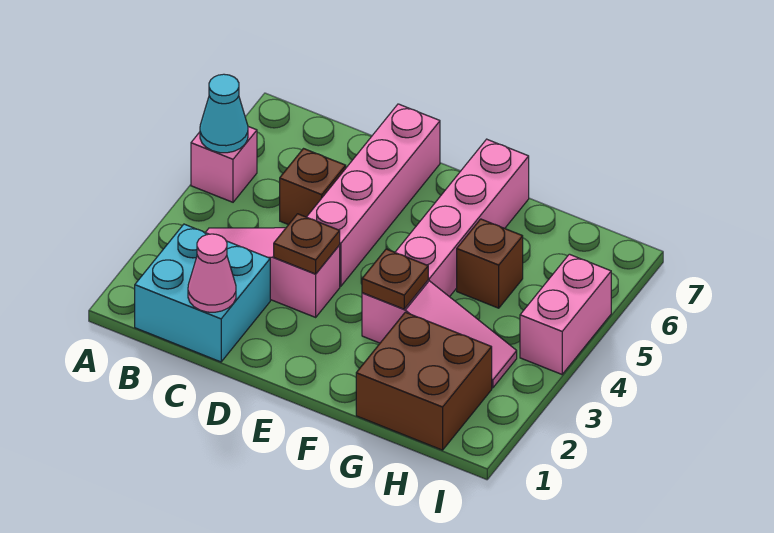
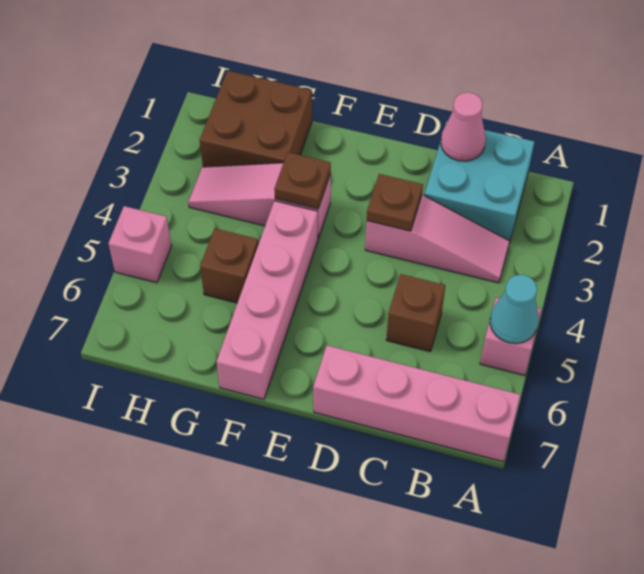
pink brick D4:D7 level 1 -> pink brick A7:D7 level 1
pink brick I4:I5 level 1 -> pink brick I5 level 1

